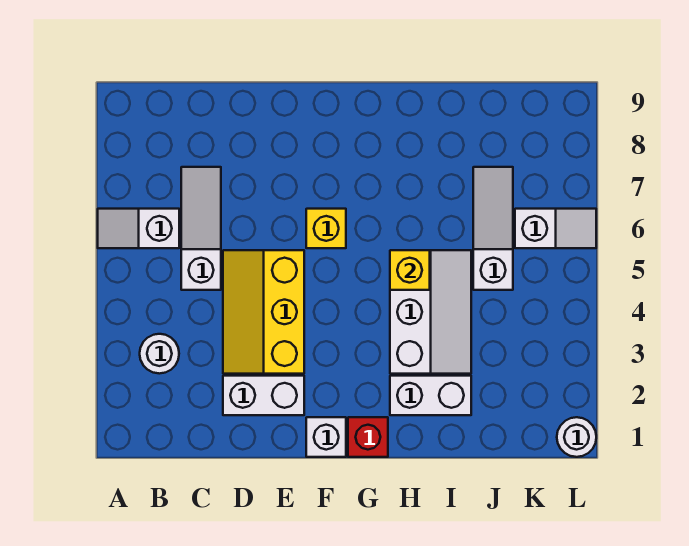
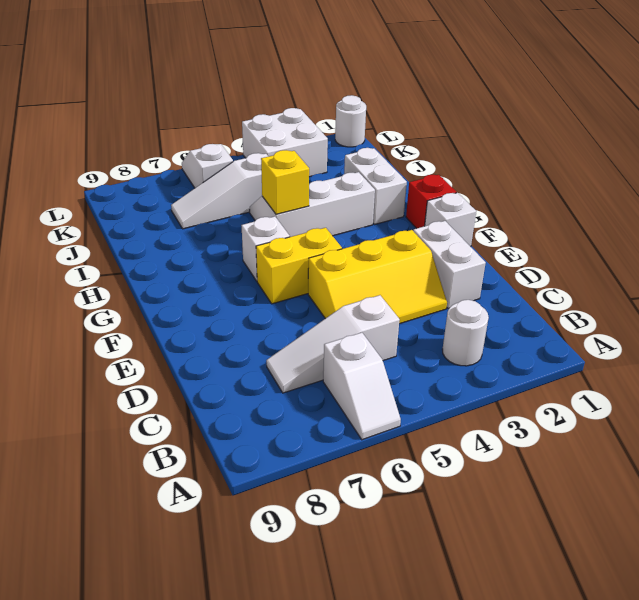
yellow brick F6 level 1 -> yellow brick F5:F6 level 1
none -> white brick G6 level 1
none -> white brick K3:L4 level 1

